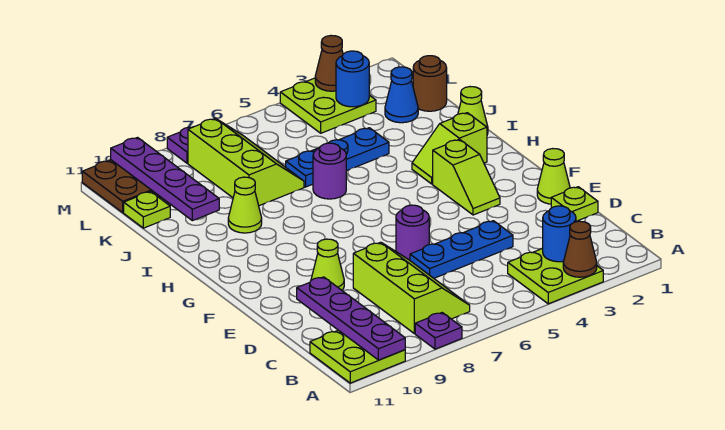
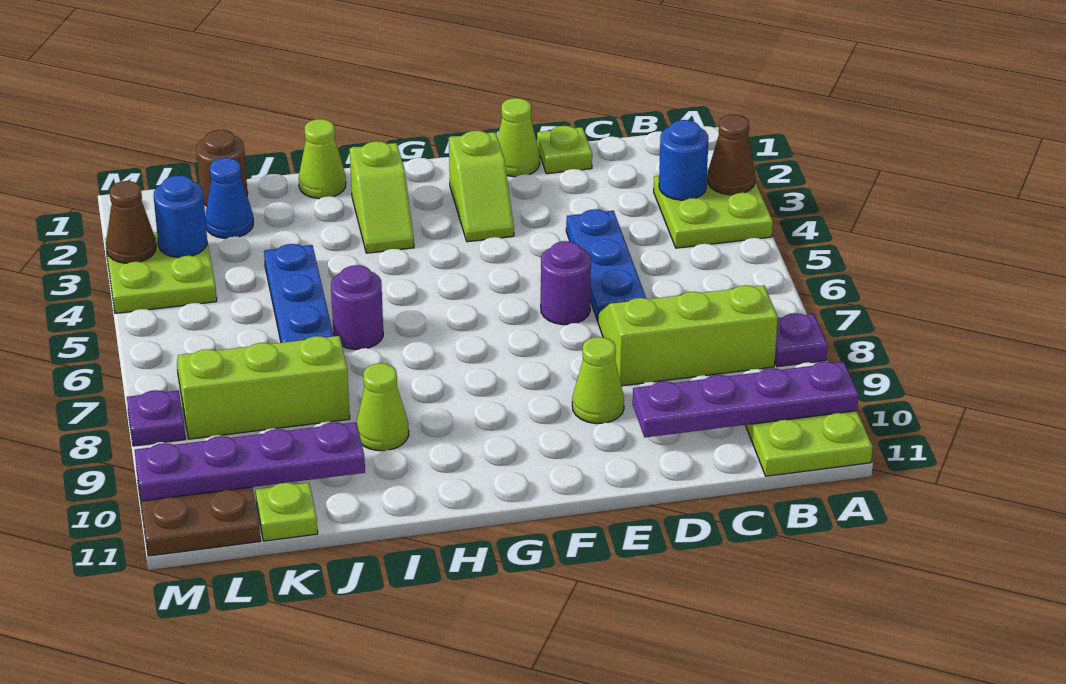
lime slope F3:G3 level 1 top G -> lime slope F2:F3 level 1 top 2

